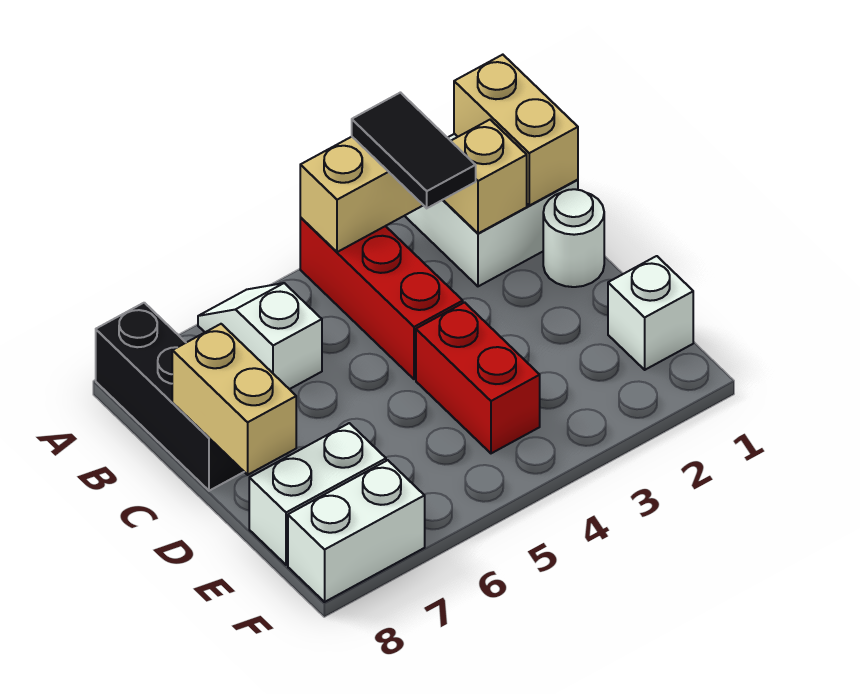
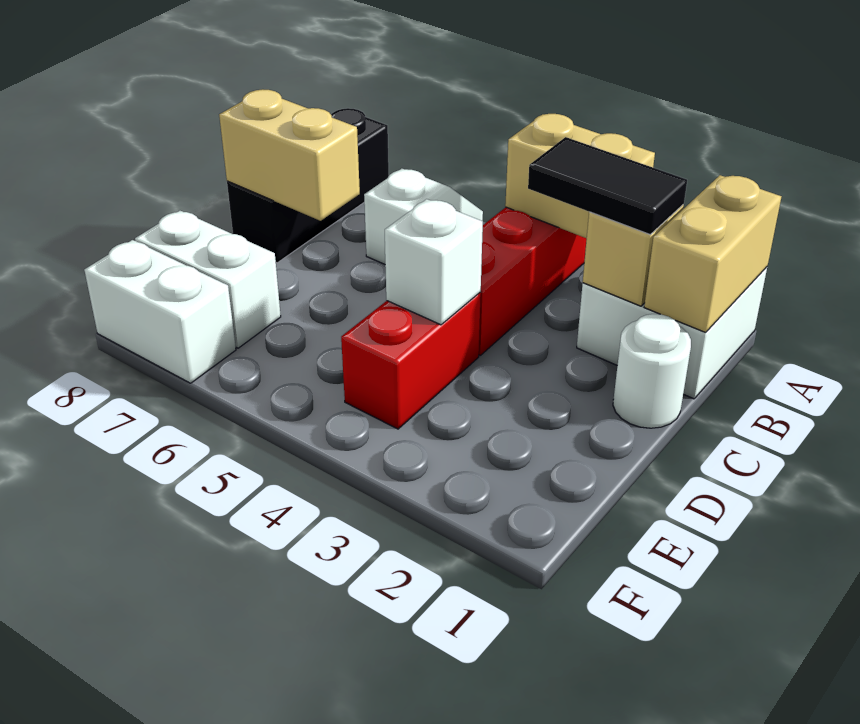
black tile A3:B3 level 3 -> black tile B2:B3 level 3
tan brick C8:D8 level 2 -> tan brick C7:C8 level 2
white brick E1 level 1 -> white brick D4 level 2

